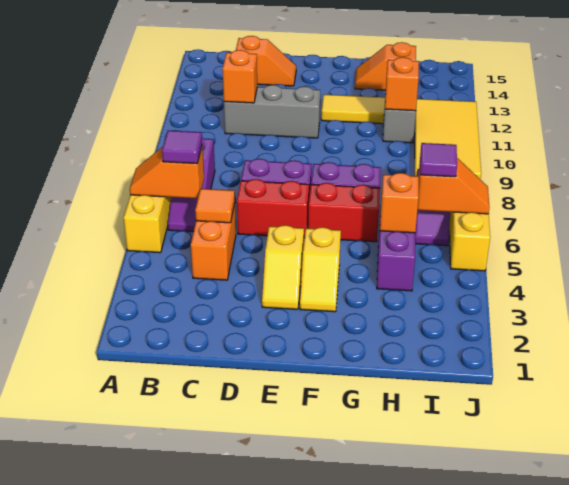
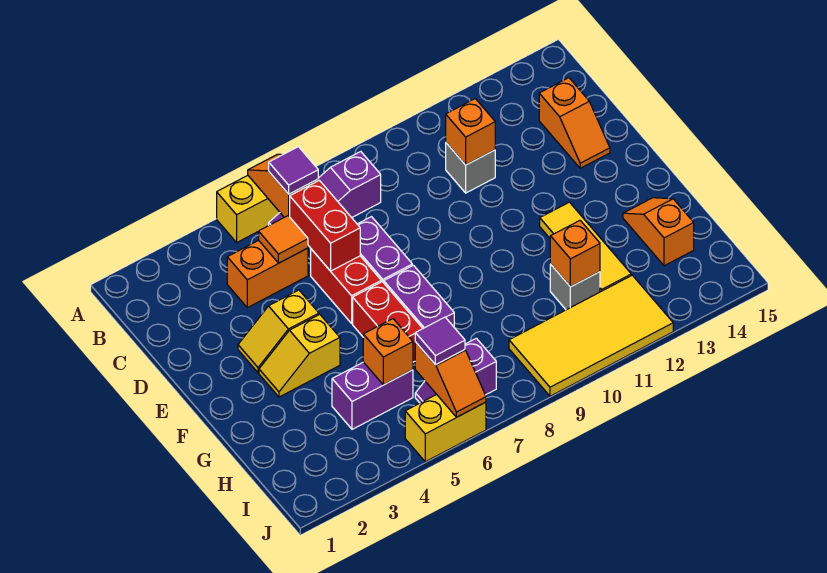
none -> red brick C6:D6 level 2
grey brick C11:E11 level 1 -> grey brick C11 level 1

